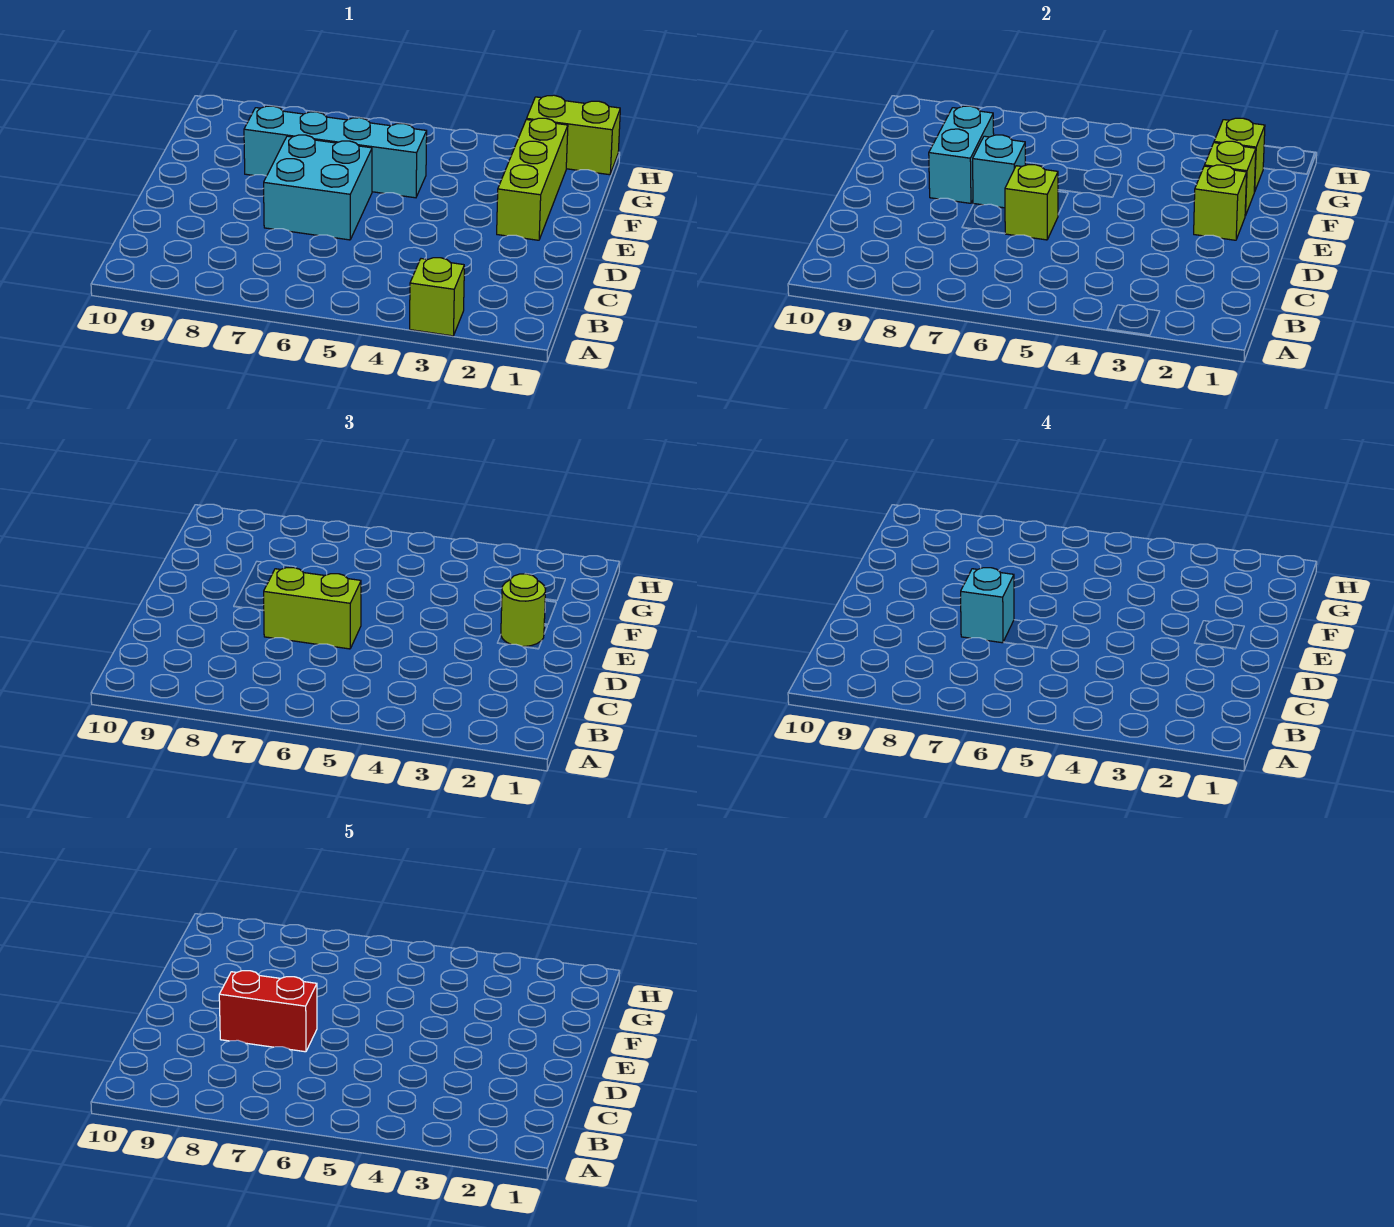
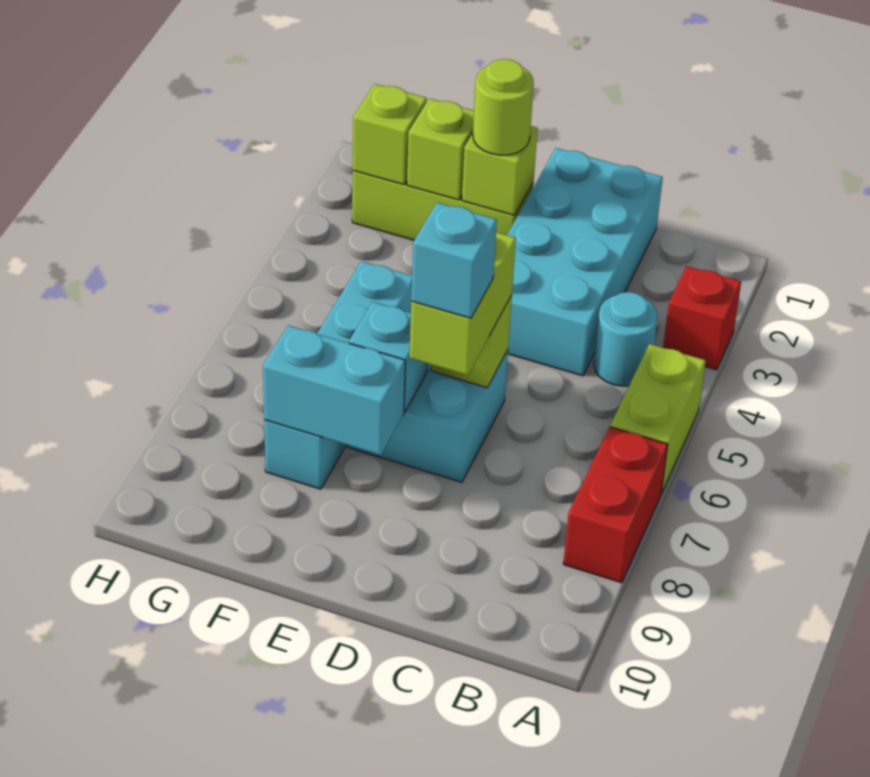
lime brick A3 level 1 -> red brick A3 level 1
none -> cyan round brick B4 level 1
none -> cyan brick C1:D4 level 1
red brick D7:D8 level 5 -> red brick A7:A8 level 1
lime brick H1:H2 level 1 -> lime brick A5:A6 level 1

